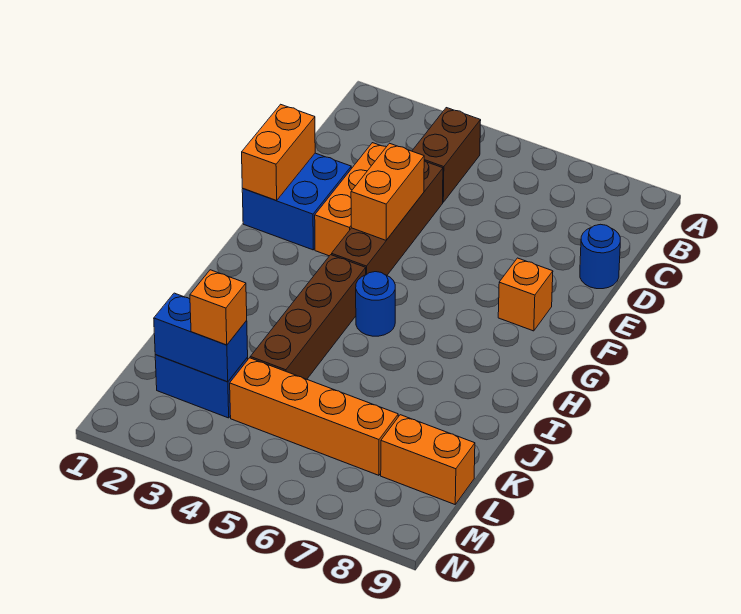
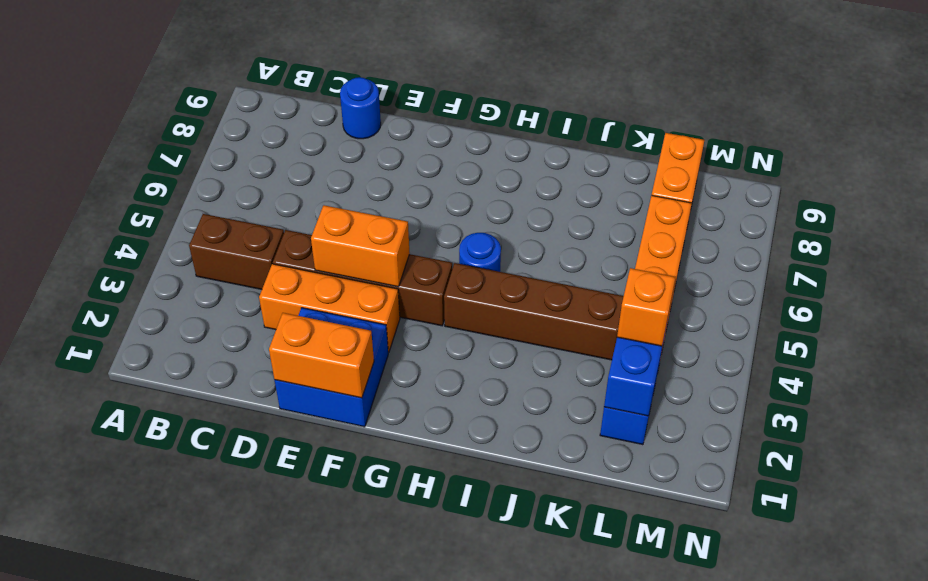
orange brick F8 level 1 -> none

